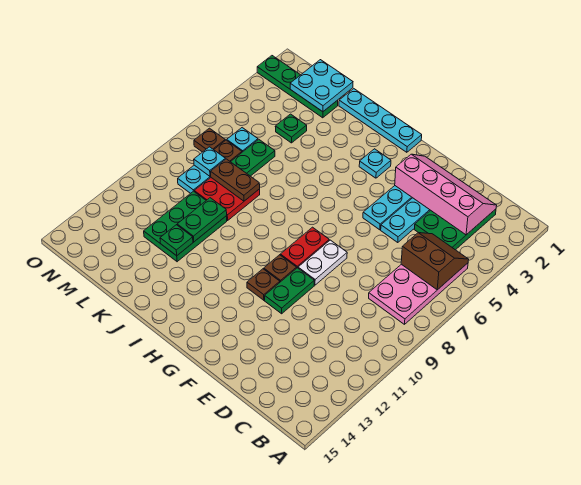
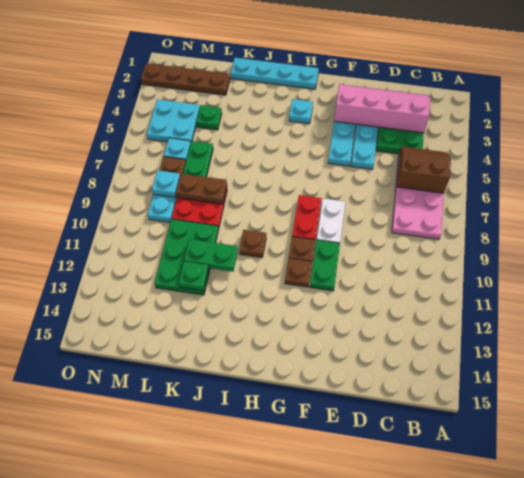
green plate K10:K11 level 2 -> green plate J11:K11 level 2
cyan plate L1:M2 level 2 -> cyan plate M4:N5 level 1
green plate L2:O2 level 1 -> brown plate L2:O2 level 1
brown plate N7 level 1 -> brown plate I10 level 1

